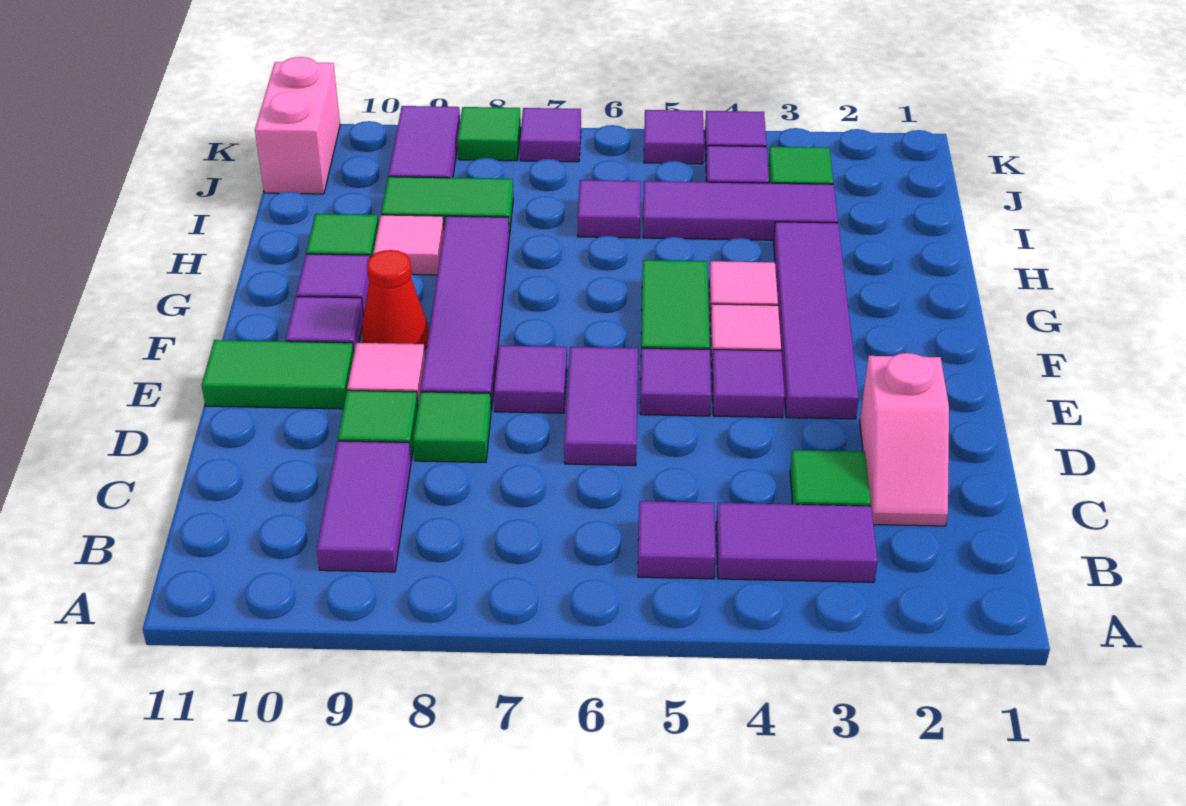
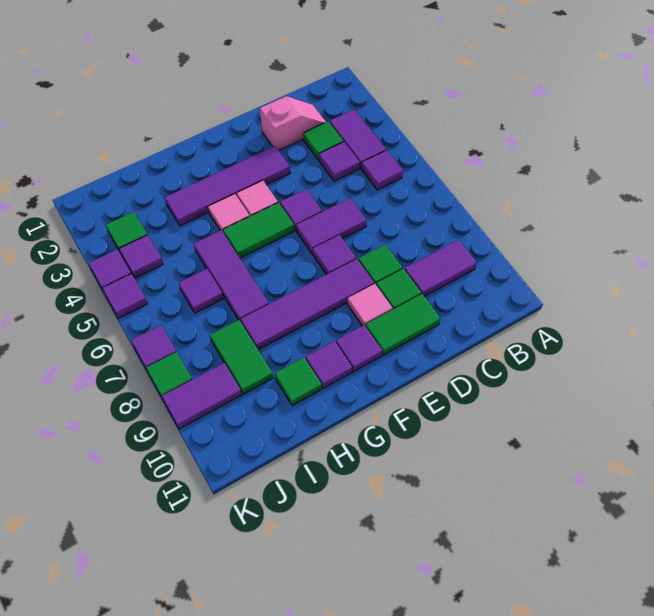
purple tile E4 level 1 -> purple tile C4 level 1
green tile E10:E11 level 1 -> green tile D10:E10 level 1
red cone F9 level 1 -> none
pink tile H9 level 1 -> none
purple tile I3:I5 level 1 -> purple tile H5:H7 level 1
pink brick J11:K11 level 1 -> none

